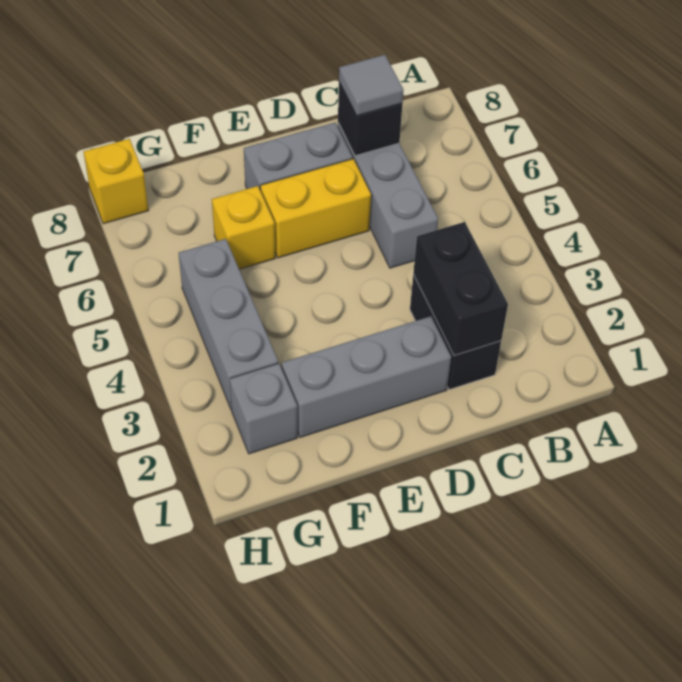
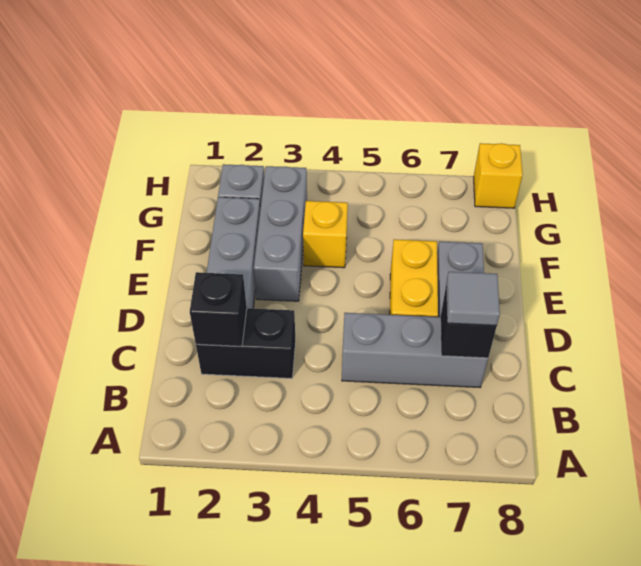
black brick C2:C3 level 2 -> black brick C2 level 2
yellow brick F6 level 1 -> yellow brick F4 level 1
grey brick G3:G5 level 1 -> grey brick E3:G3 level 1

